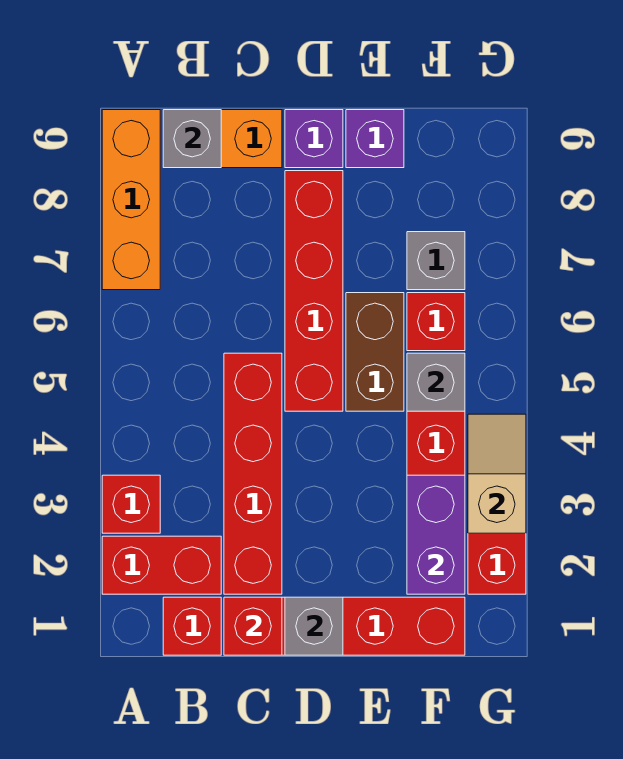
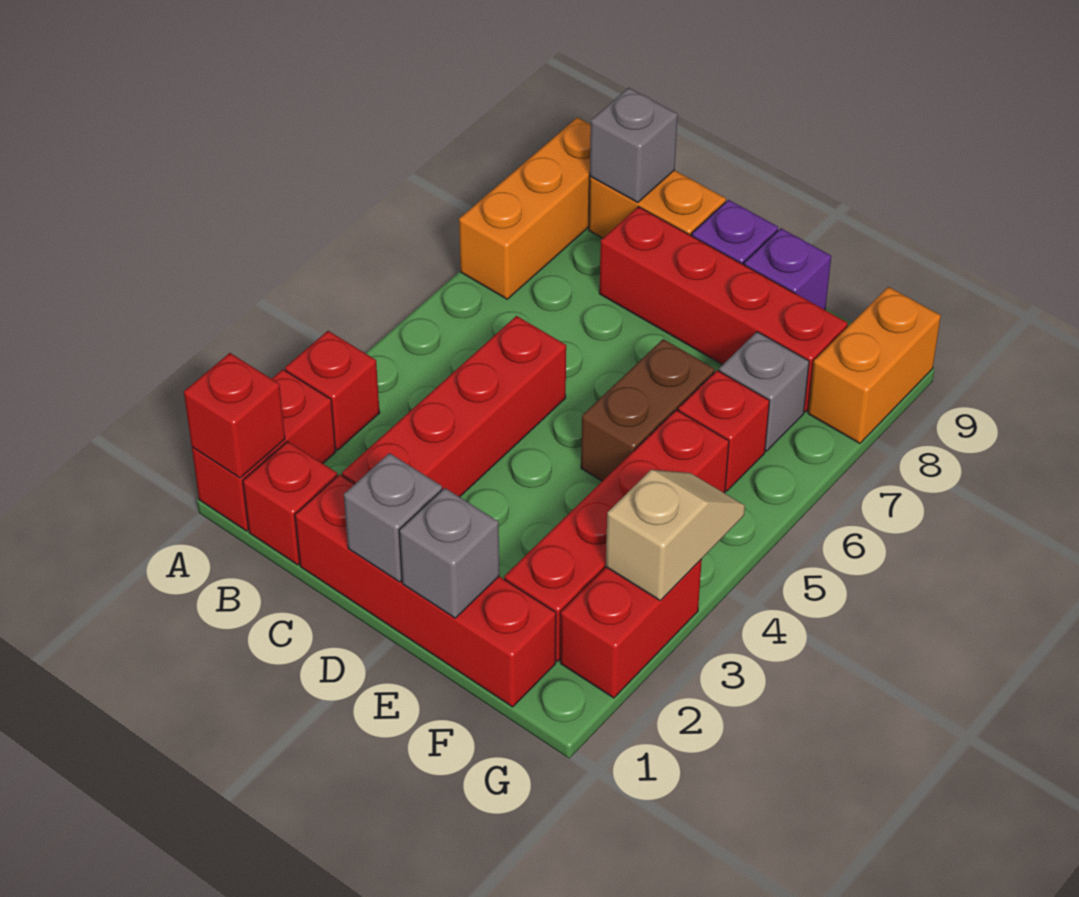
red brick A2:B2 level 1 -> red brick A1:A2 level 1
red brick C1 level 2 -> red brick A1 level 2
red brick D5:D8 level 1 -> red brick C8:F8 level 1
purple brick F2:F3 level 2 -> none
grey brick F5 level 2 -> grey brick E1 level 2
none -> orange brick G8:G9 level 1

